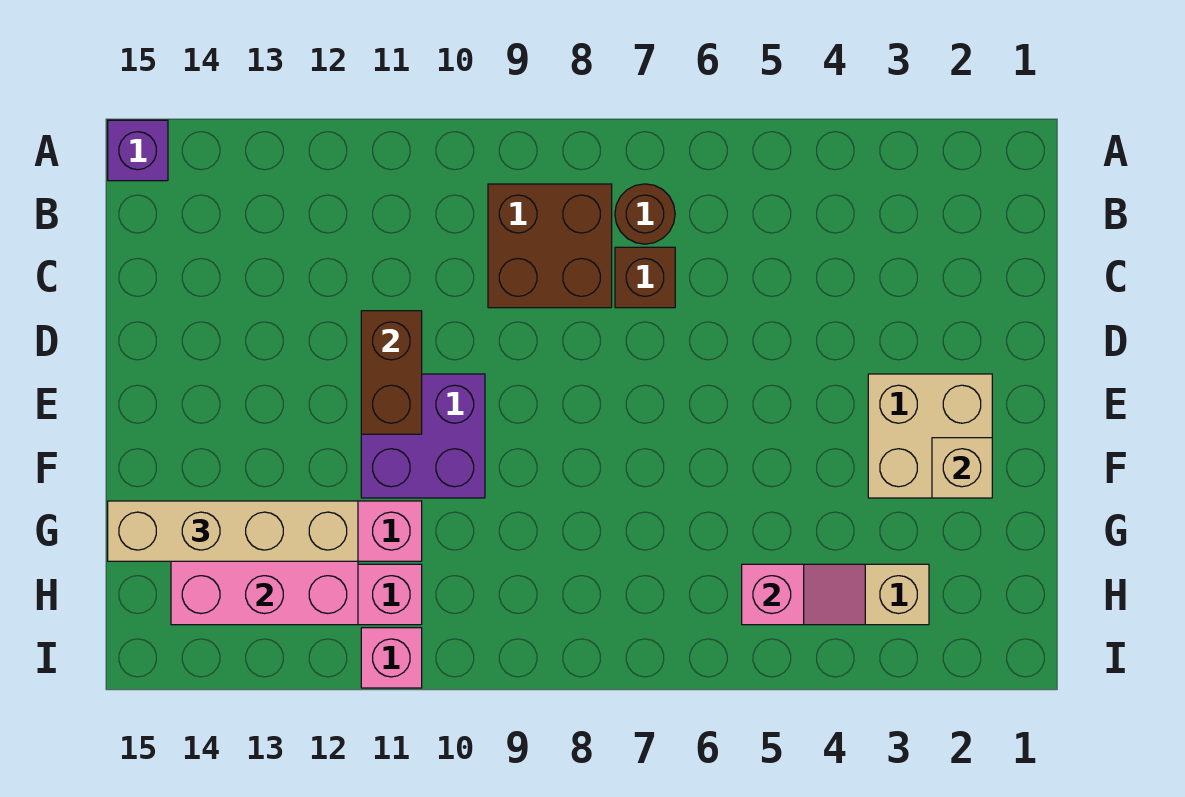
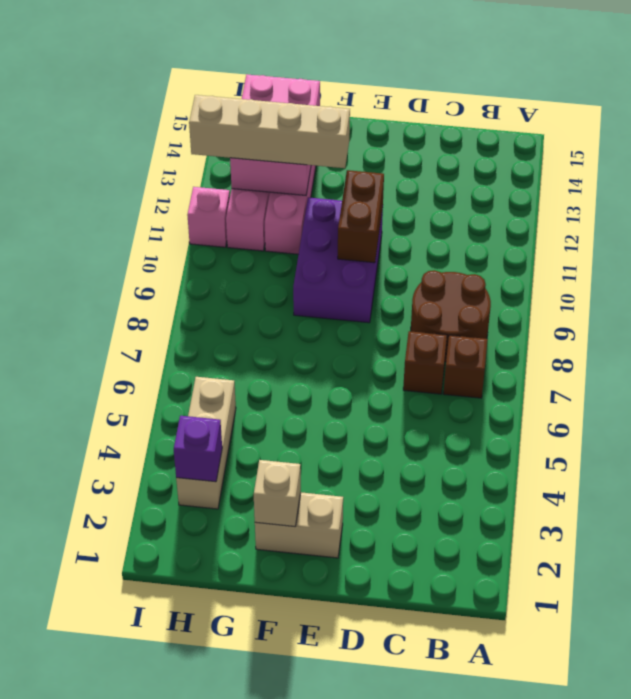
purple brick A15 level 1 -> purple brick H3 level 2
brown round brick B7 level 1 -> brown brick B7 level 1
brown brick B8:C9 level 1 -> brown round brick B8:C9 level 1
brown brick D11:E11 level 2 -> brown brick E10:E11 level 2
tan brick E2:F3 level 1 -> tan brick E2:F2 level 1
purple brick E10:F11 level 1 -> purple brick E9:F11 level 1
tan brick G12:G15 level 3 -> tan brick F12:I12 level 3
pink slope H4:H5 level 2 top 5 -> none

